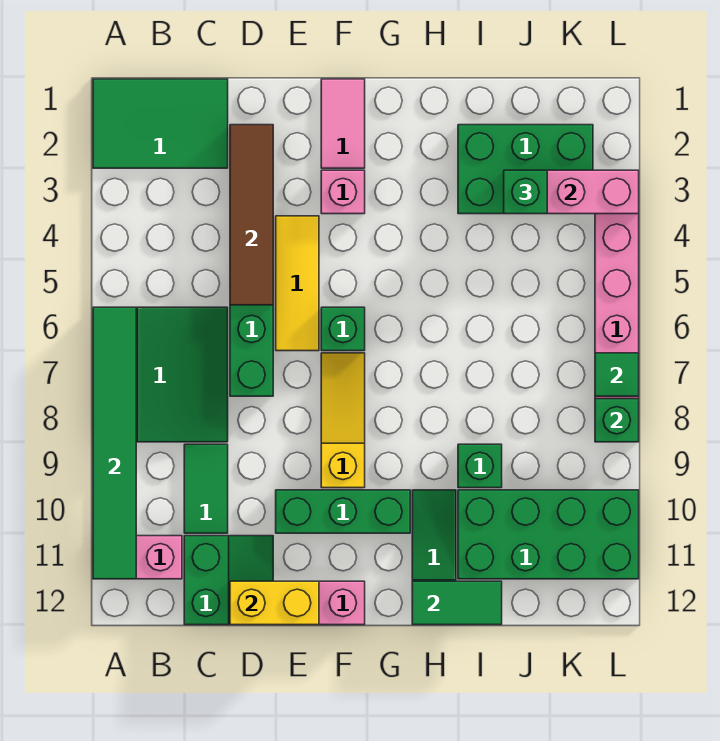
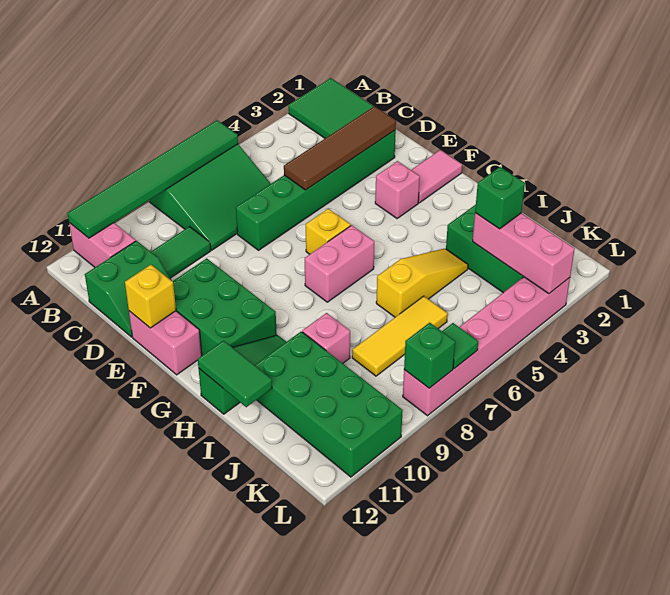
yellow brick D12:E12 level 2 -> yellow brick E12 level 2
yellow tile E4:E6 level 1 -> yellow tile J6:J8 level 1
green brick E10:G10 level 1 -> green brick E10:G11 level 1
green brick F6 level 1 -> yellow brick F6 level 1
yellow slope F7:F9 level 1 top 9 -> yellow slope I4:I6 level 1 top 6
none -> pink brick G6:G7 level 1
green brick I9 level 1 -> pink brick I9 level 1

